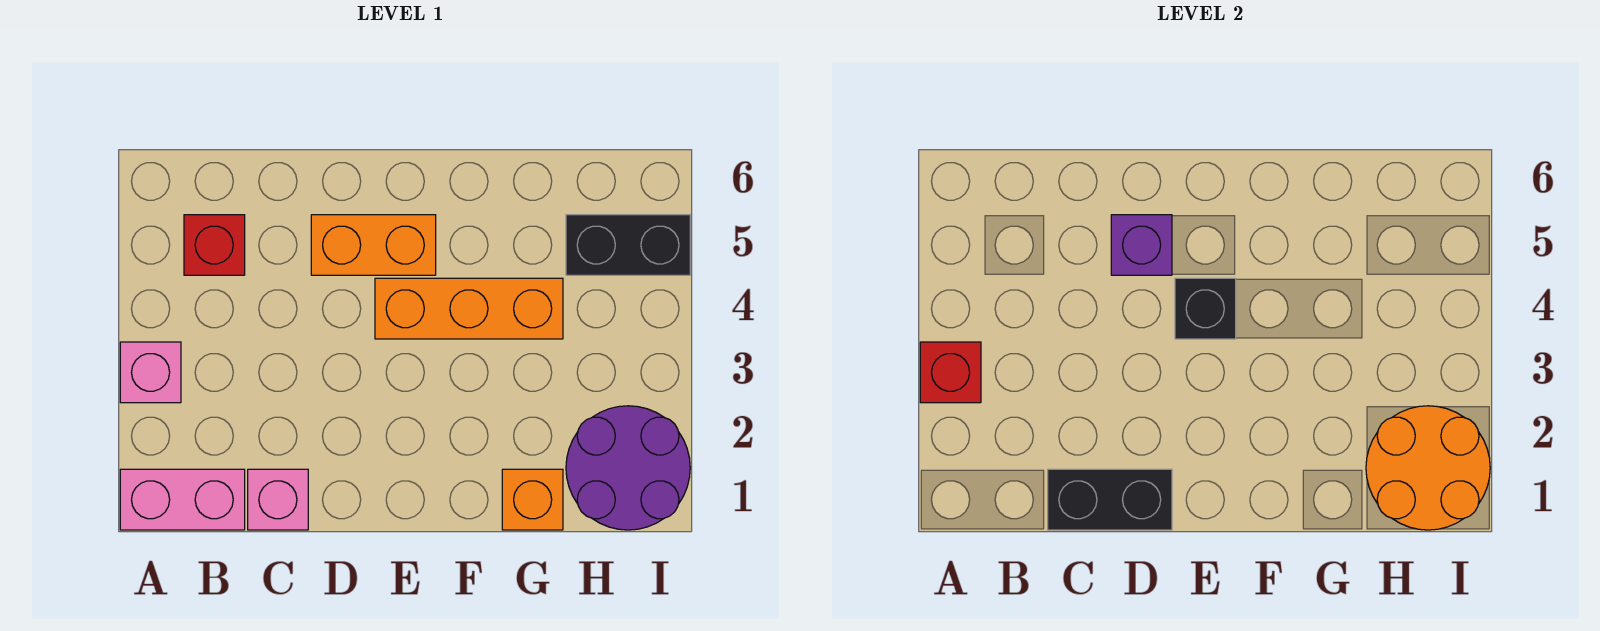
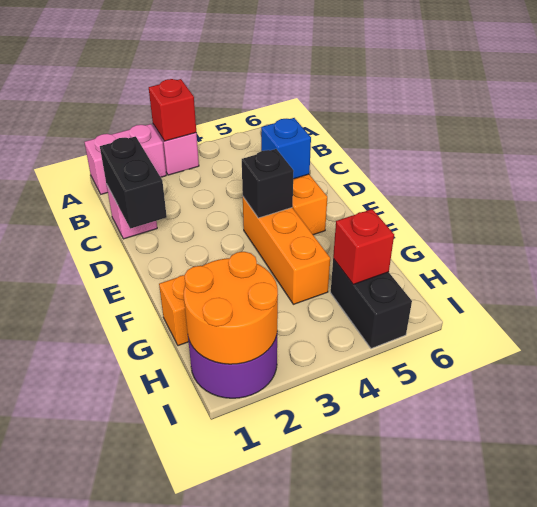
pink brick A1:B1 level 1 -> pink brick A1:A2 level 1
red brick B5 level 1 -> red brick H5 level 2
purple brick D5 level 2 -> blue brick D5 level 2

